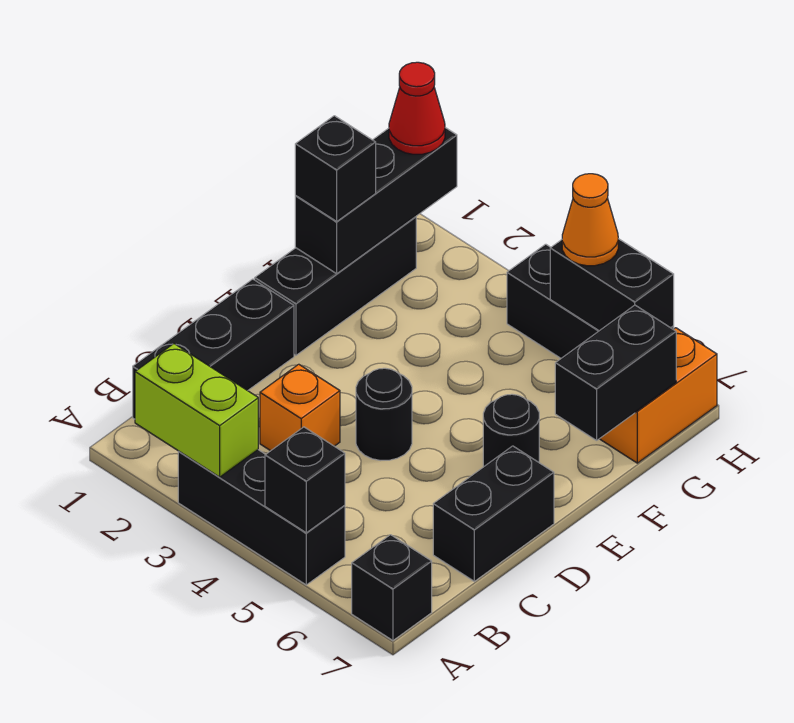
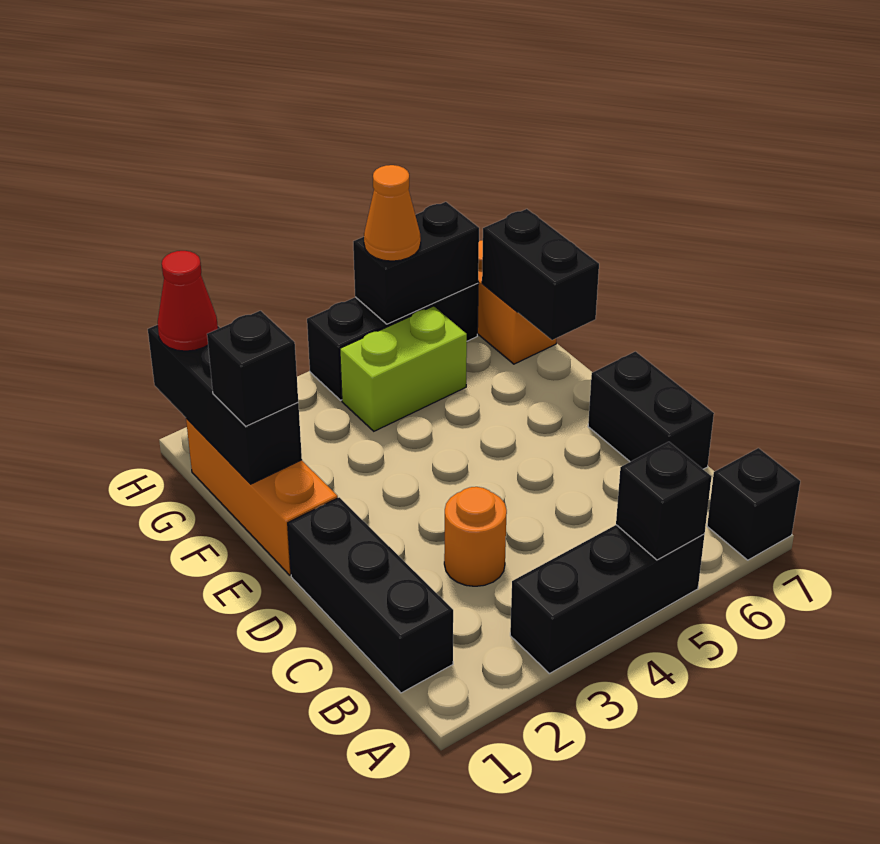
lime brick A2:A3 level 2 -> lime brick G4:G5 level 1
orange brick C3 level 1 -> orange round brick C3 level 1
black round brick D4 level 1 -> none
black brick E1:G1 level 1 -> orange brick E1:G1 level 1
black round brick E6 level 1 -> none

